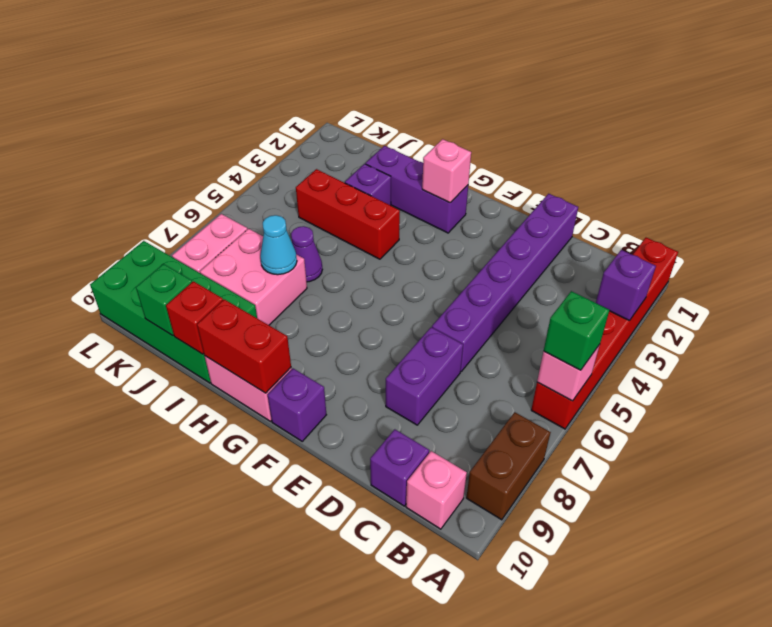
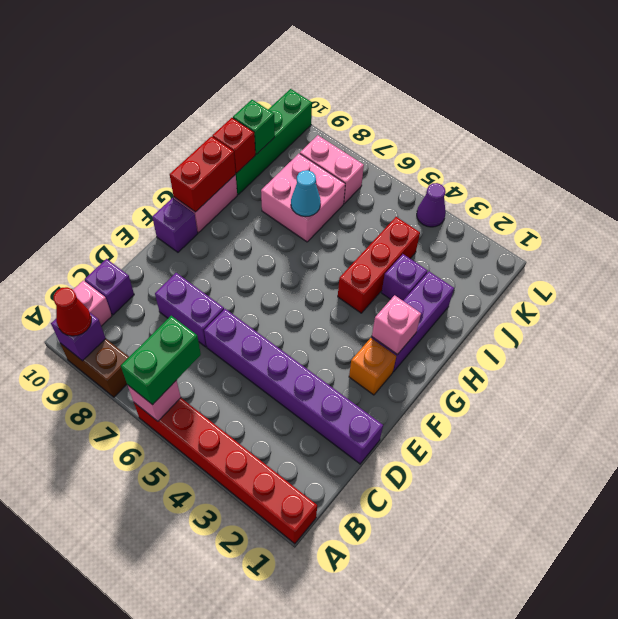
purple brick A3 level 2 -> purple brick A9 level 2
green brick A6 level 3 -> green brick A6:B6 level 3
none -> red cone A9 level 3
none -> orange brick F2 level 1
purple cone I6 level 1 -> purple cone L4 level 1
green brick I9:L10 level 1 -> green brick I10:L10 level 1

